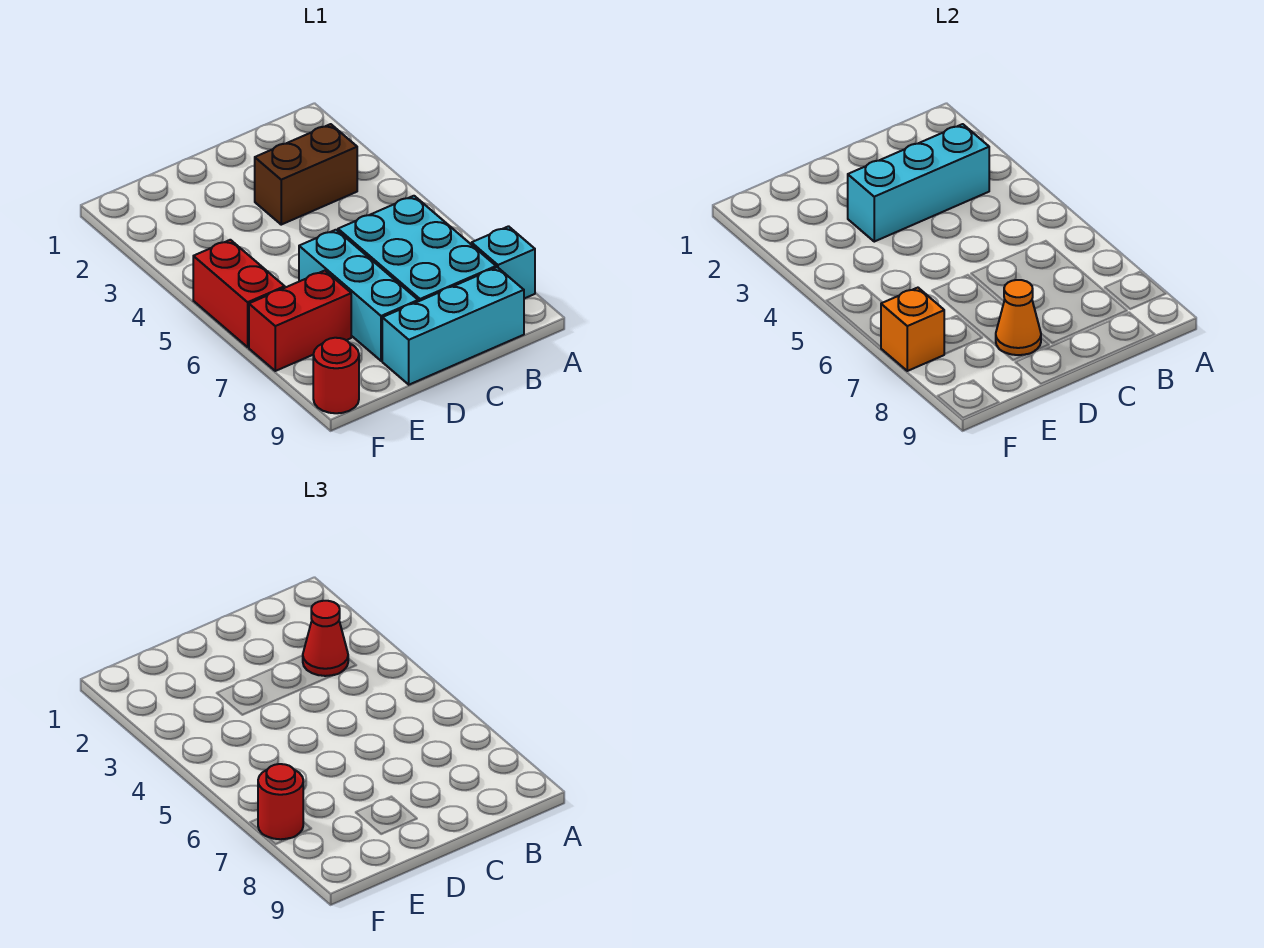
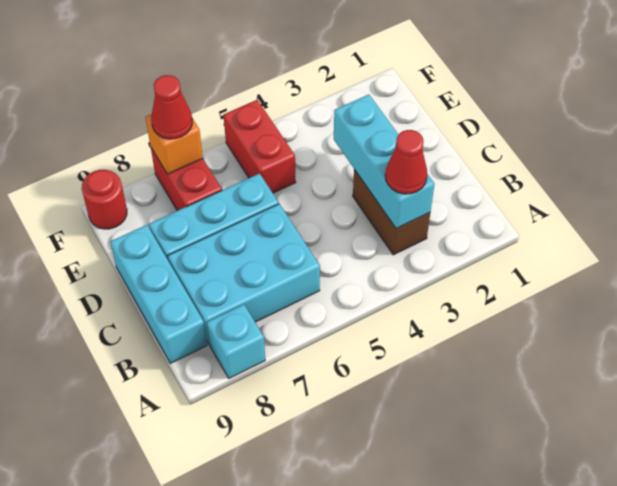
orange cone D8 level 2 -> none
red brick F5:F6 level 1 -> red brick E5:F5 level 1
red round brick F7 level 3 -> red cone F7 level 3

